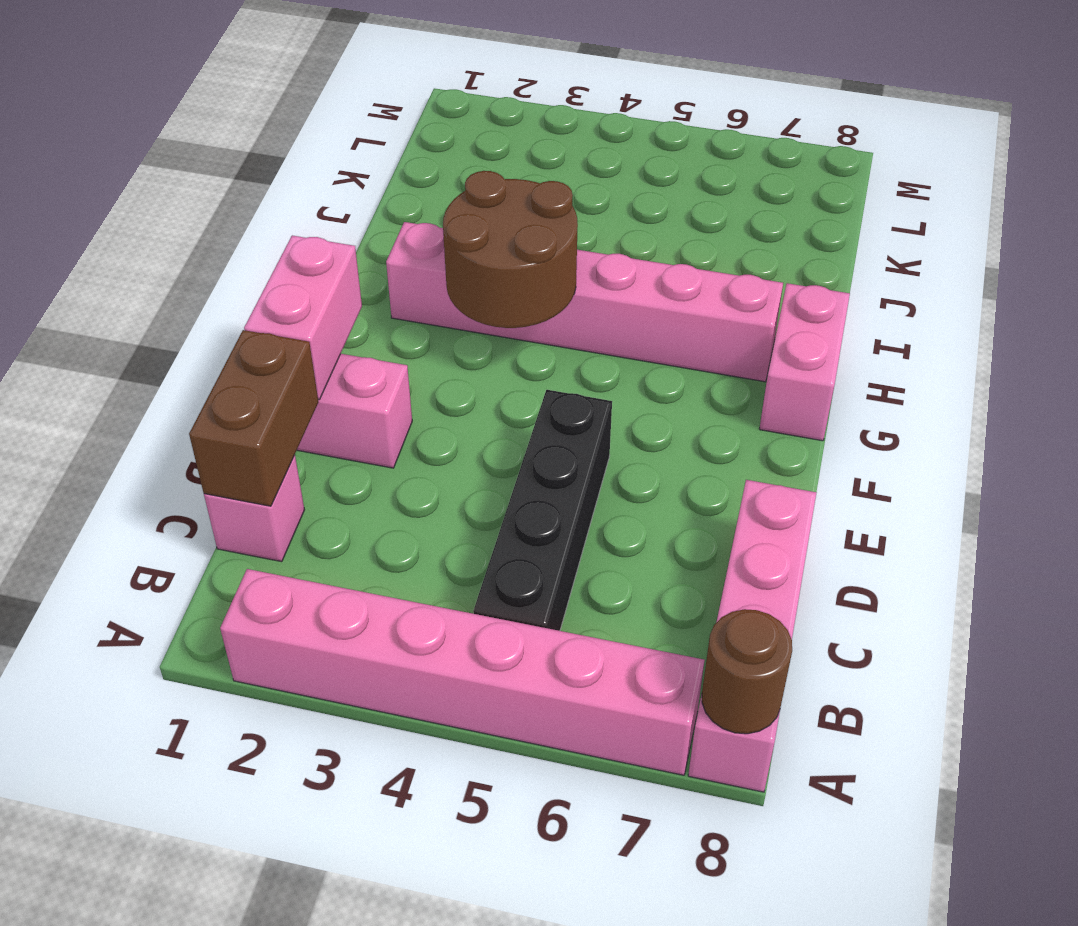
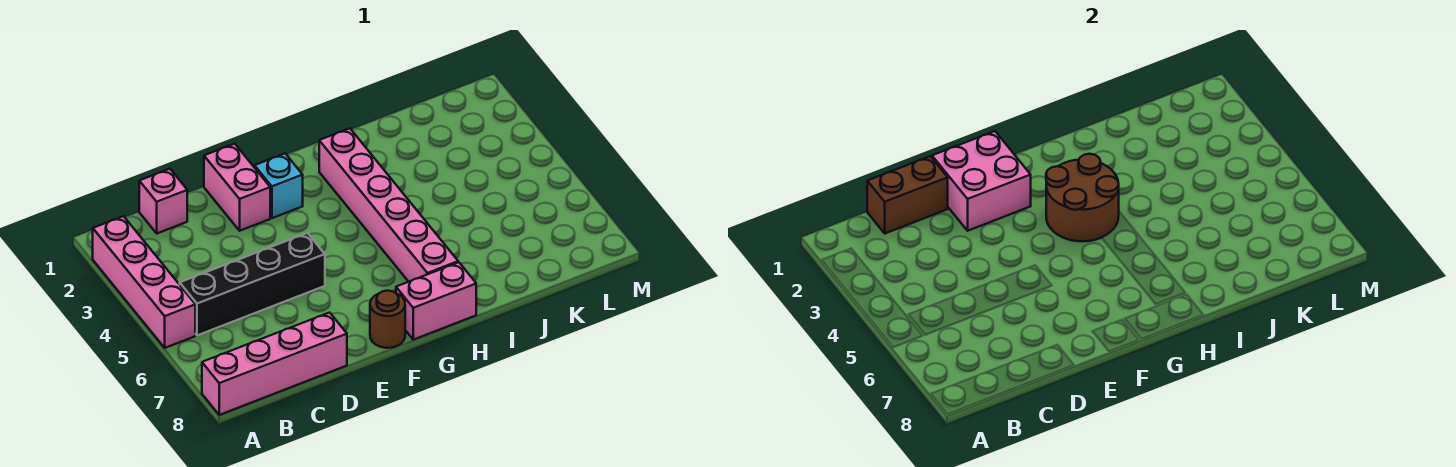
pink brick A2:A7 level 1 -> pink brick A2:A5 level 1
brown round brick A8 level 2 -> brown round brick F8 level 1
pink brick E1:F1 level 2 -> pink brick E1:F2 level 2
none -> cyan brick F2 level 1

